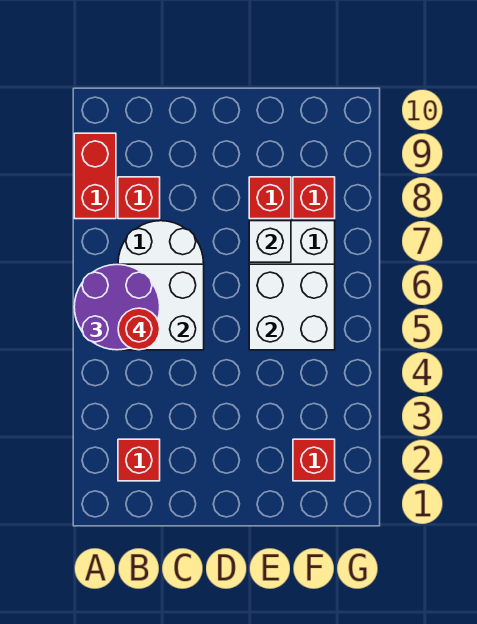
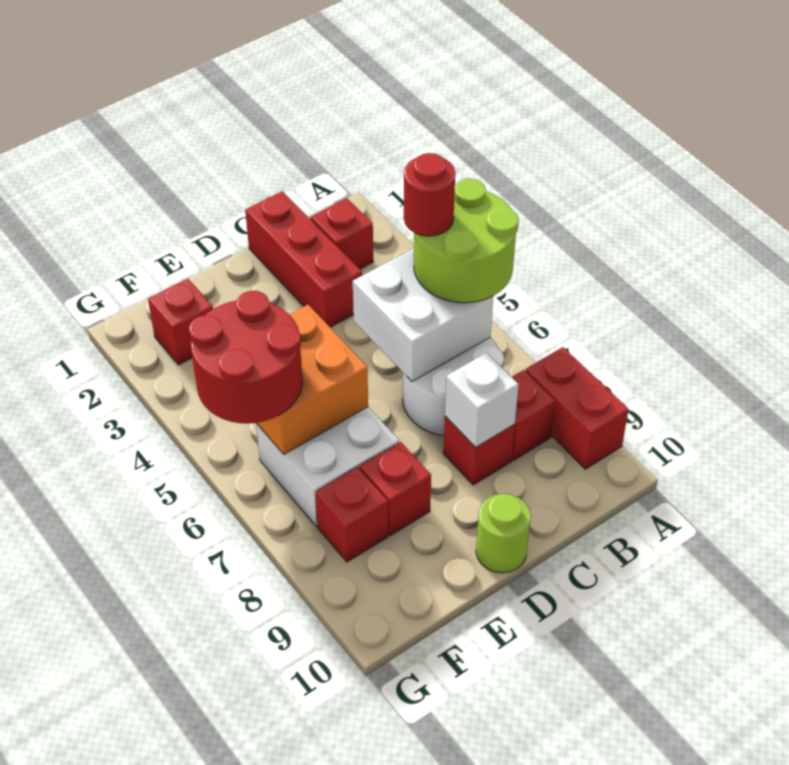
purple round brick A5:B6 level 3 -> lime round brick A5:B6 level 3
none -> red brick C1:C3 level 1
none -> red brick C8 level 1
none -> lime round brick D10 level 1
white brick E5:F6 level 2 -> orange brick E5:F6 level 2
white brick E7 level 2 -> white brick C8 level 2
none -> red round brick F5:G6 level 3

